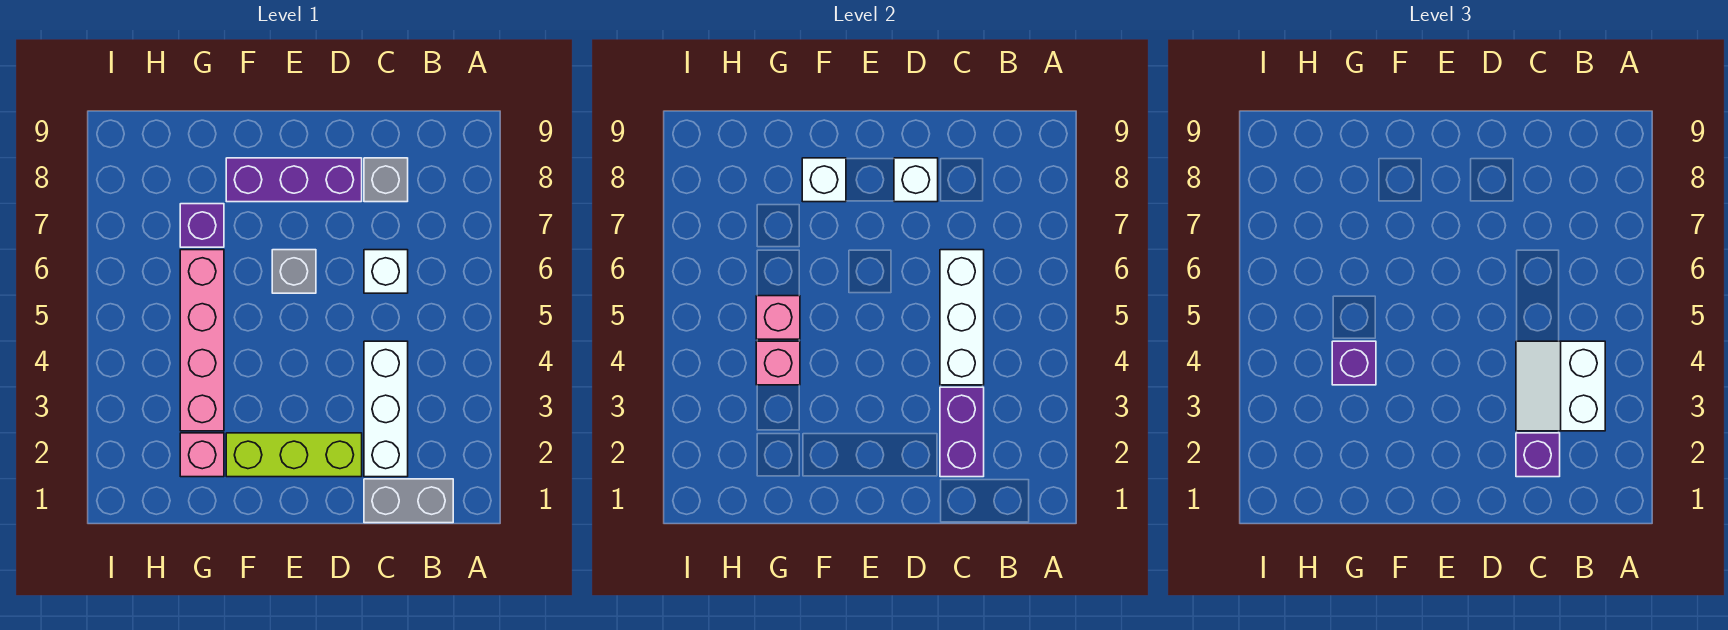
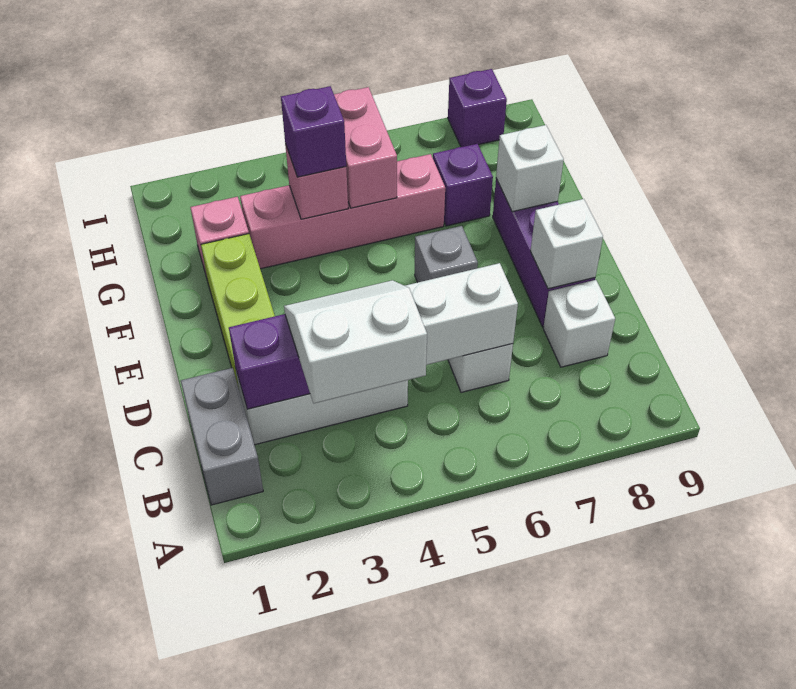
purple brick C2 level 3 -> purple brick I8 level 1
grey brick C8 level 1 -> white brick C8 level 1
pink brick G5 level 2 -> pink brick G5:H5 level 2

